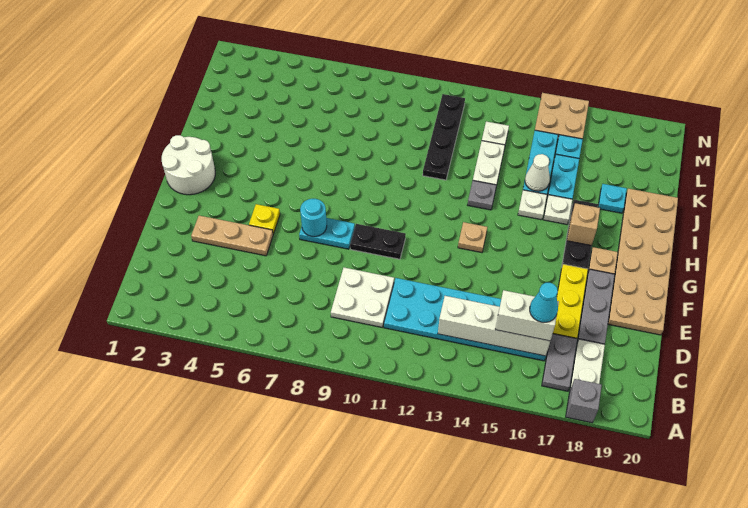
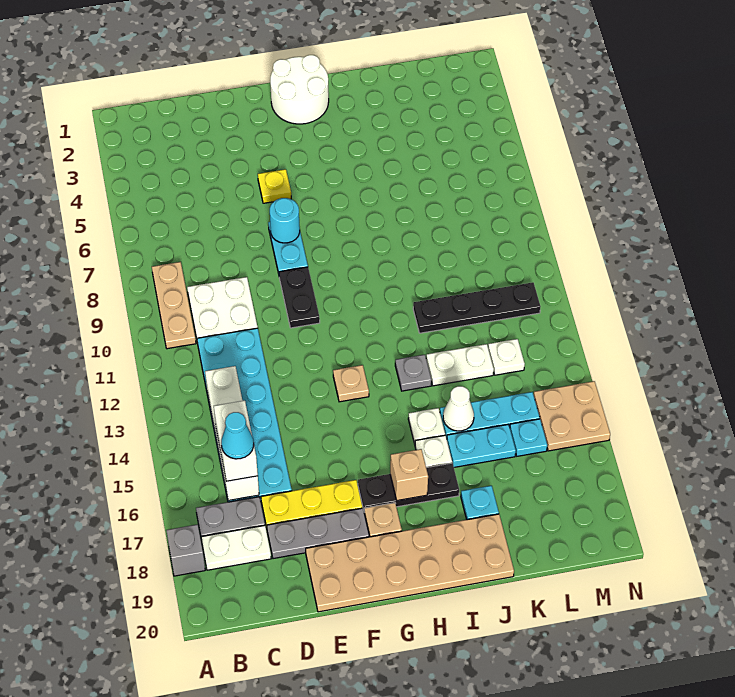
tan plate E3:E5 level 1 -> tan plate B8:B10 level 1

